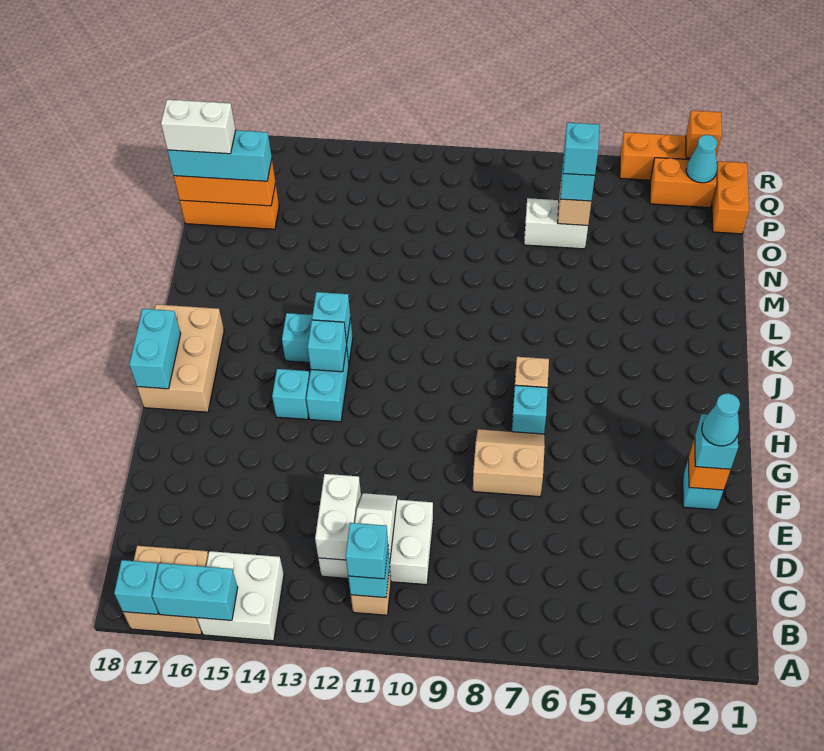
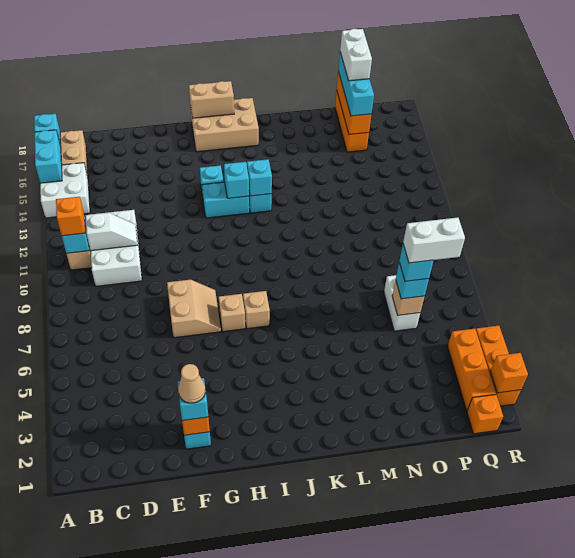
cyan brick B11 level 3 -> orange brick B11 level 3
white brick C12:D12 level 2 -> white brick O6:P6 level 5
cyan cone F2 level 4 -> tan cone F2 level 4
cyan brick H7 level 1 -> tan brick H7 level 1
cyan brick H18:I18 level 2 -> tan brick H18:I18 level 2
orange brick P1:Q1 level 1 -> orange brick Q1 level 1
orange brick Q2:Q3 level 1 -> orange brick Q2:Q4 level 1
cyan cone Q2 level 2 -> none

